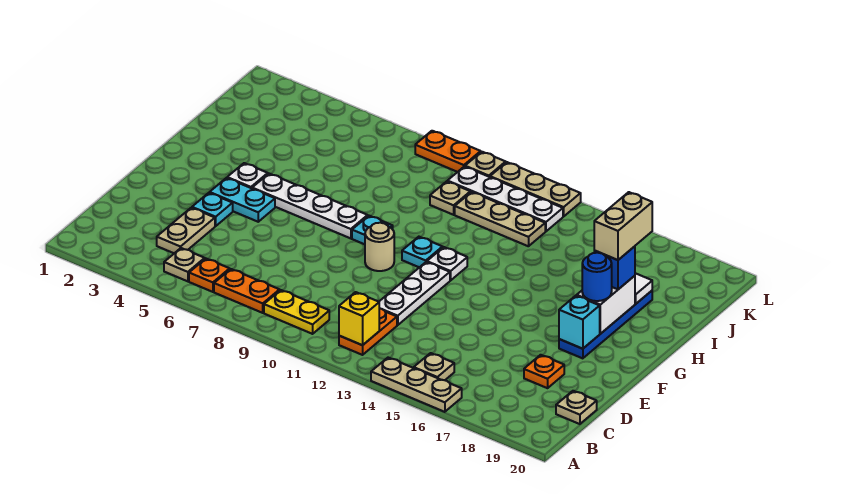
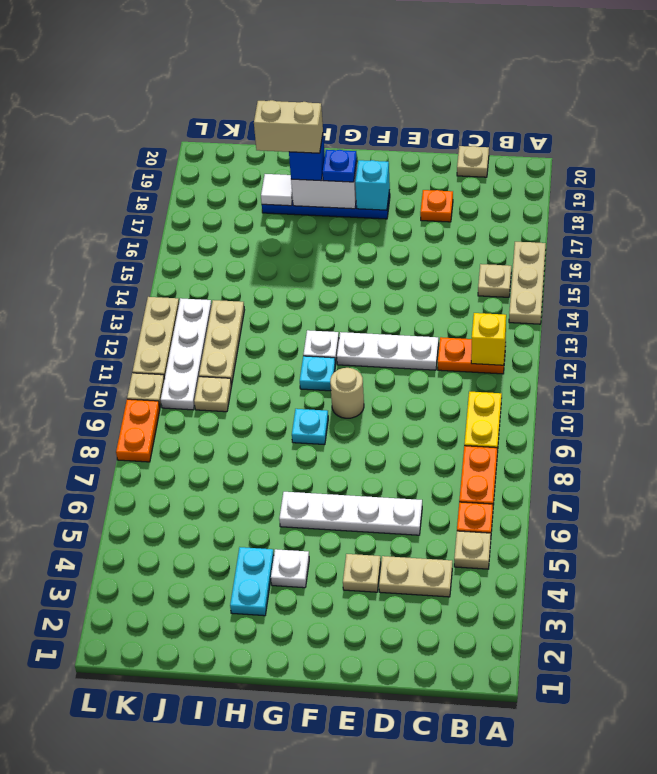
cyan plate E4 level 1 -> tan plate E4 level 1
cyan plate F4:F5 level 1 -> cyan plate H3:H4 level 1
white plate G5:G8 level 1 -> white plate D6:G6 level 1
blue round brick G18 level 3 -> blue plate G18 level 3

